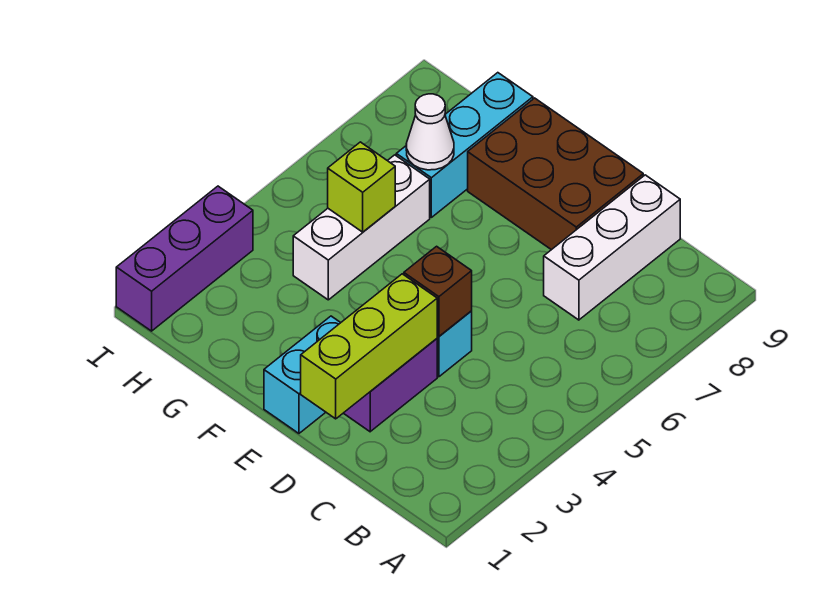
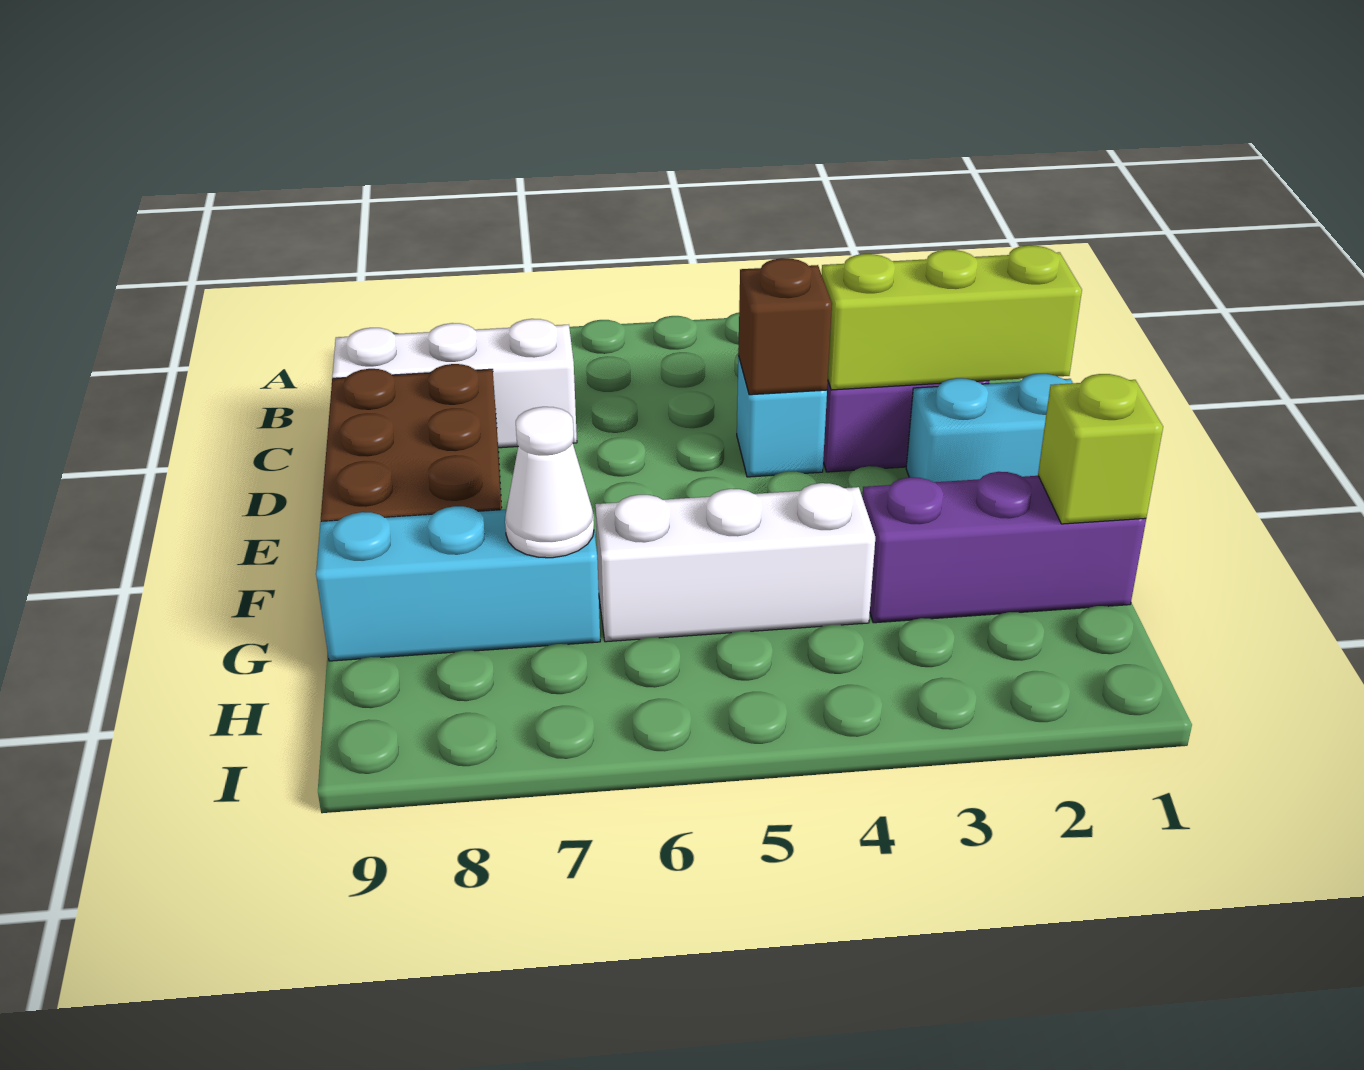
lime brick G5 level 2 -> lime brick G1 level 2
purple brick I1:I3 level 1 -> purple brick G1:G3 level 1

